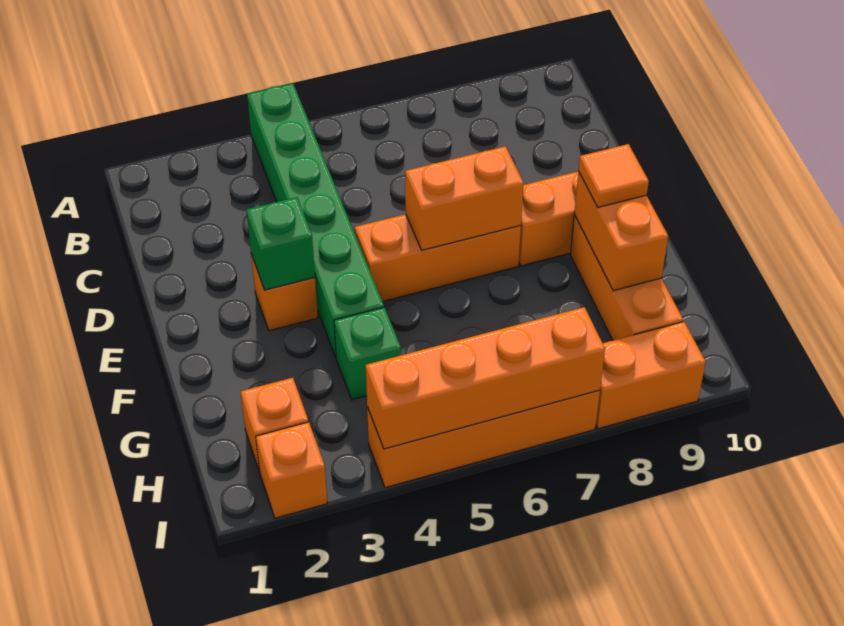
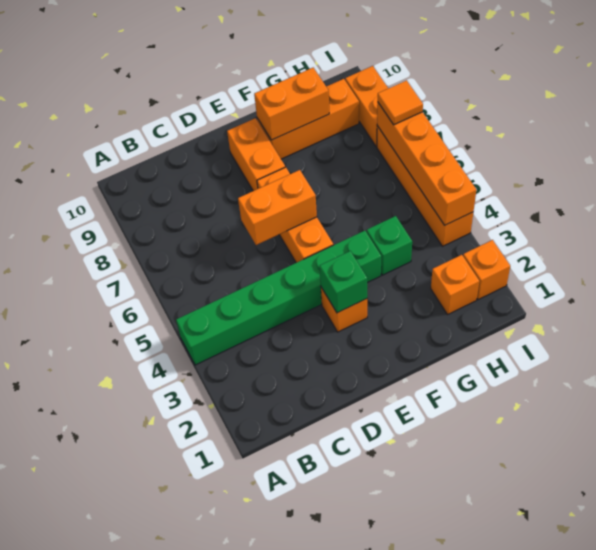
orange brick E6:E7 level 2 -> orange brick D6:E6 level 2
orange tile F9 level 3 -> orange tile I7 level 3

